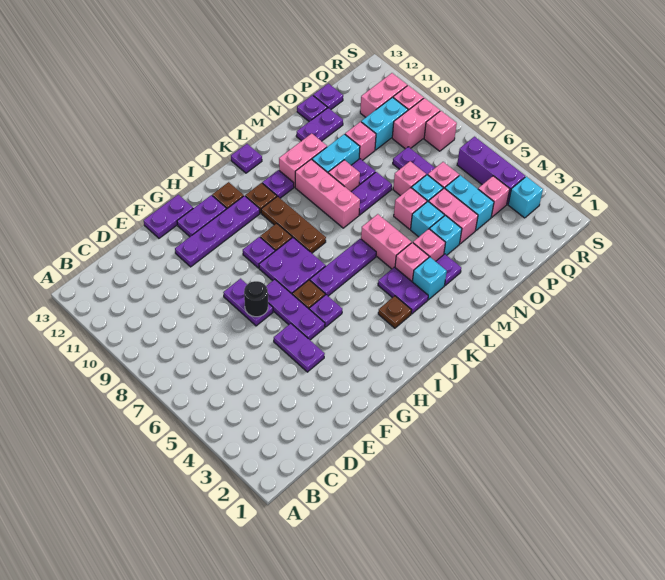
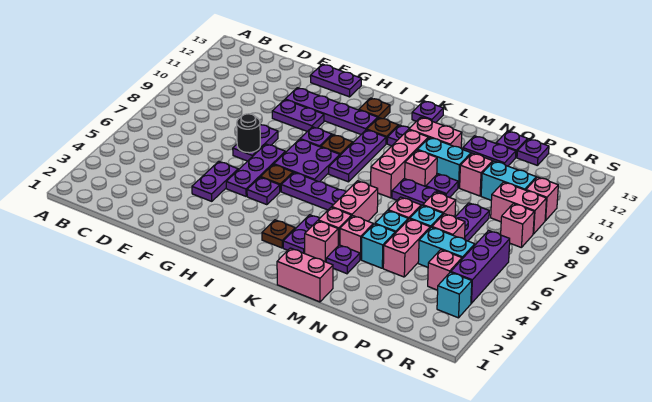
purple plate G12:H12 level 1 -> purple plate F10:G10 level 1
brown plate J8:J10 level 1 -> purple plate J8:J10 level 1
cyan brick L3 level 1 -> pink brick L3 level 1
cyan brick P4:P5 level 1 -> cyan brick P5:Q5 level 1
pink brick Q11:R11 level 1 -> pink brick L1:M1 level 1

